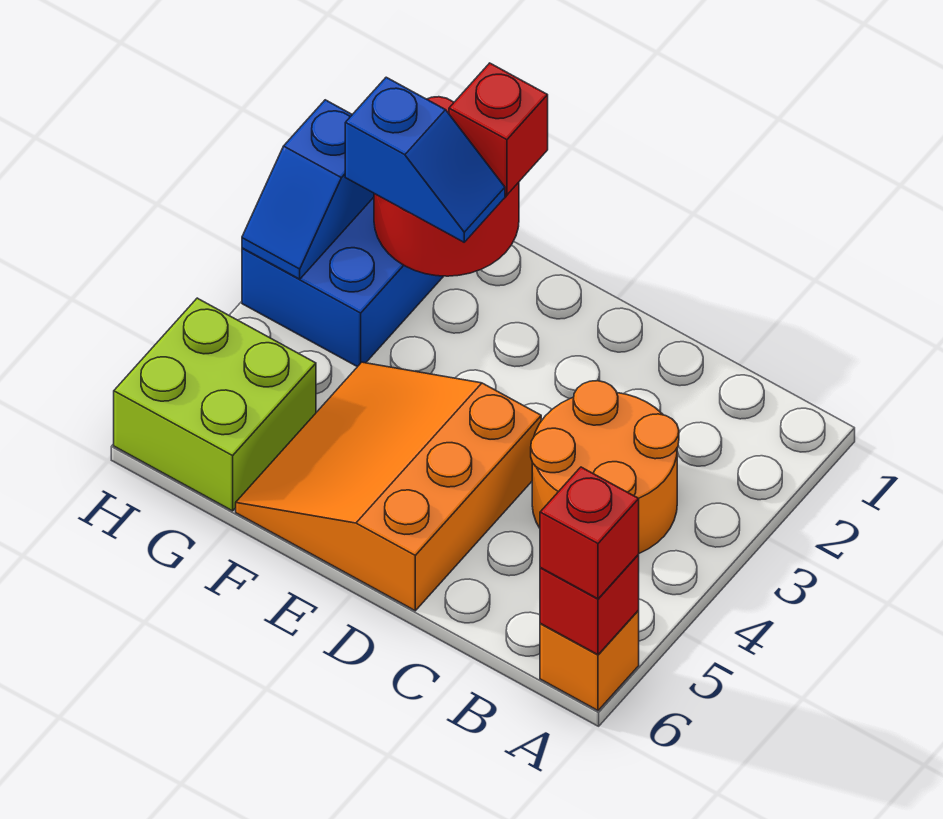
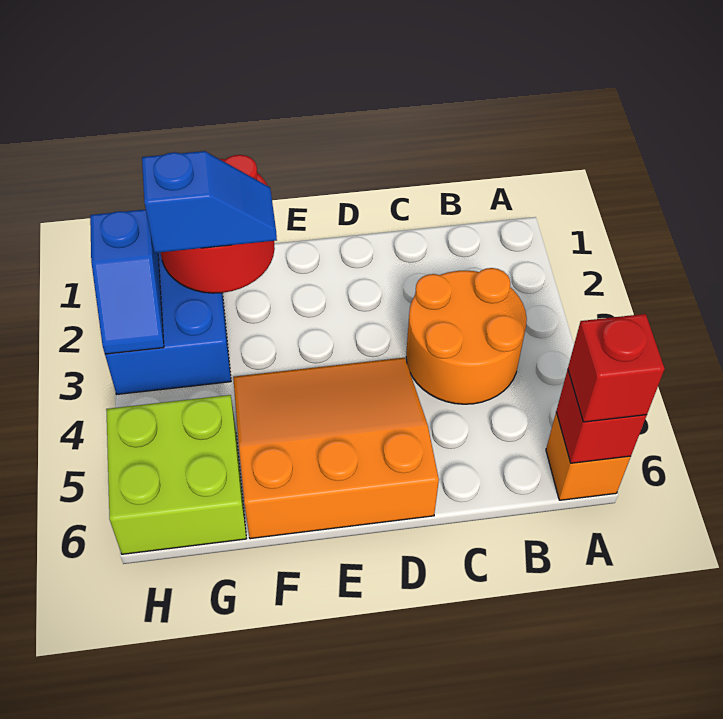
orange slope D4:F6 level 1 top D -> orange slope D4:F6 level 1 top 6
red brick F1 level 3 -> none

